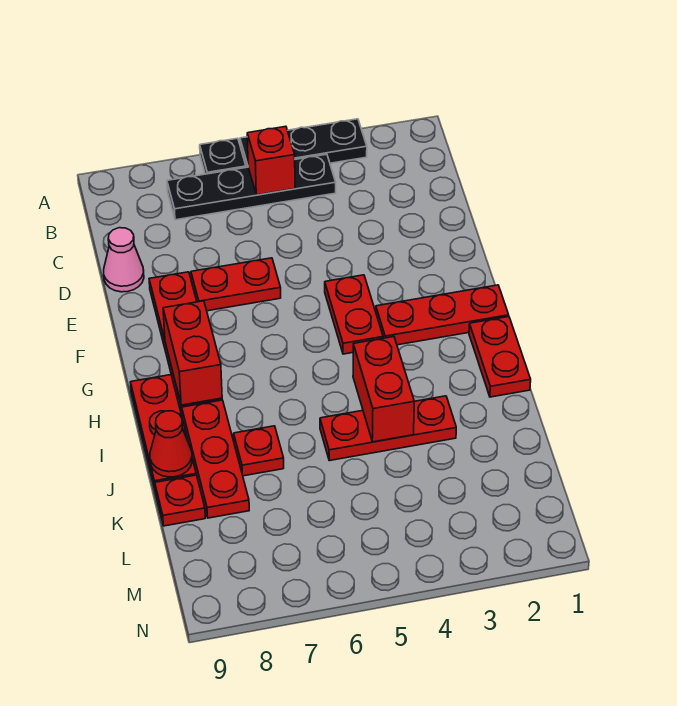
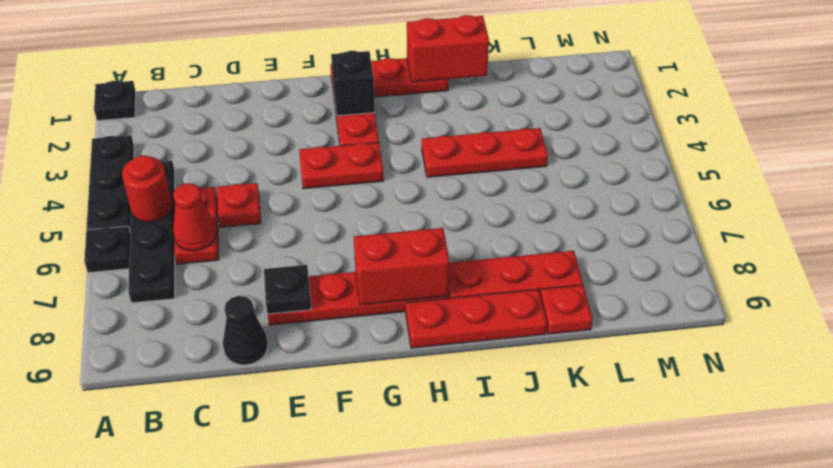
none -> black plate A1 level 1
red brick B5 level 2 -> red round brick B5 level 2
pink cone D9 level 1 -> black cone D9 level 1
red plate E6:E7 level 1 -> red plate C5:C6 level 1
none -> black plate E8 level 2
none -> black brick G2 level 2
red brick I4:J4 level 2 -> red brick I1:J1 level 2
red plate J3:J5 level 1 -> red plate I4:K4 level 1
red plate J7 level 1 -> red plate D5 level 1
red cone J9 level 2 -> red cone C6 level 2

